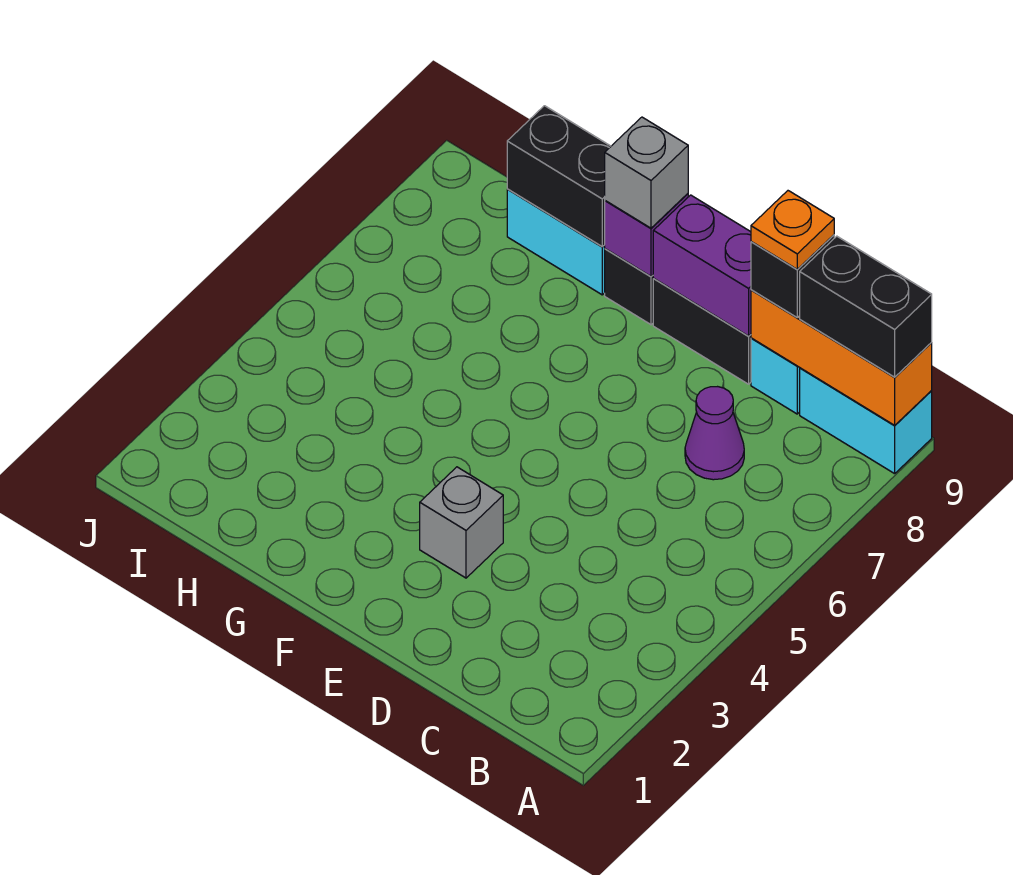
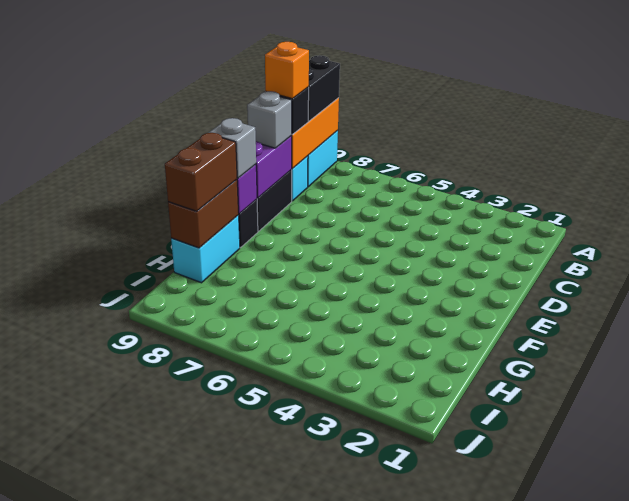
purple cone C7 level 1 -> none
orange plate C9 level 4 -> orange brick C9 level 4
grey brick E3 level 1 -> grey brick D9 level 3
black brick G9:H9 level 2 -> brown brick G9:H9 level 2
none -> brown brick G9:H9 level 3

